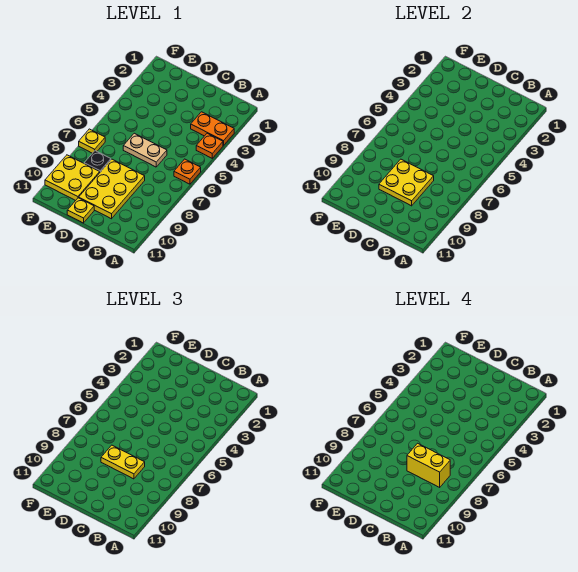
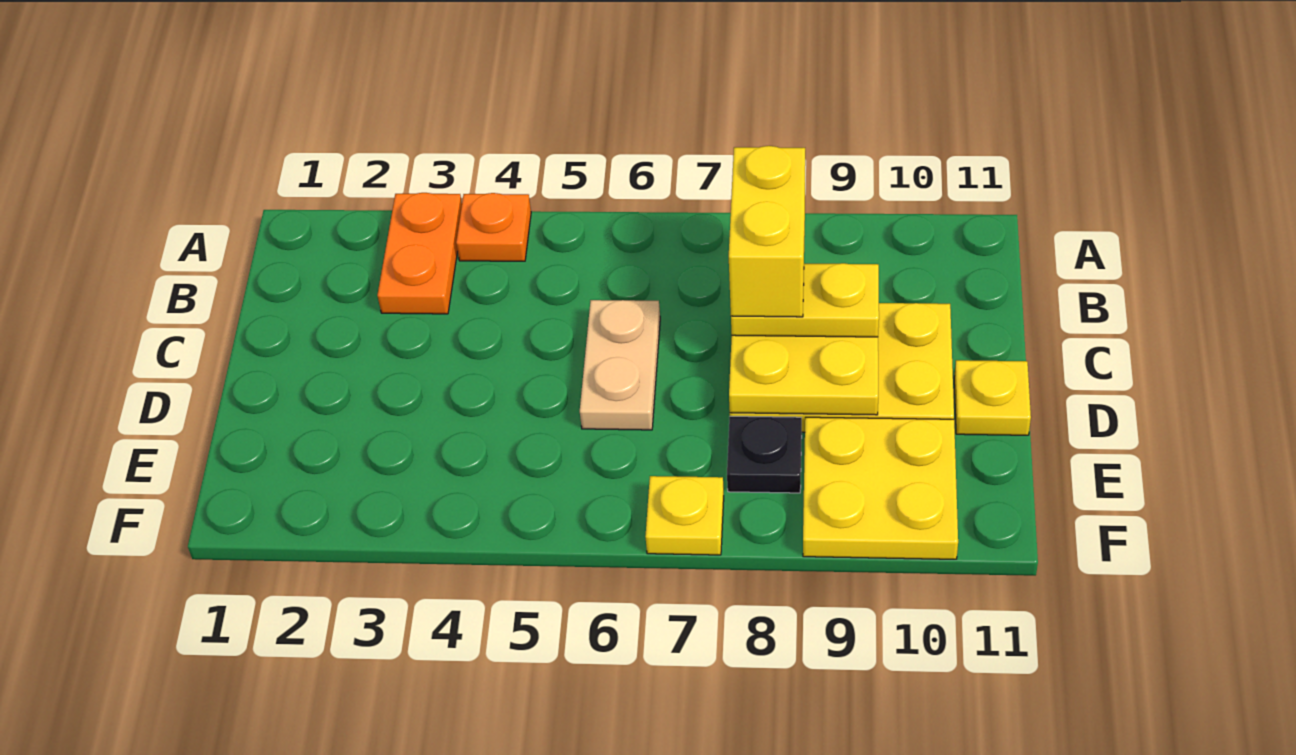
orange plate A6 level 1 -> none
yellow plate C8:D8 level 3 -> yellow plate C8:C9 level 3

